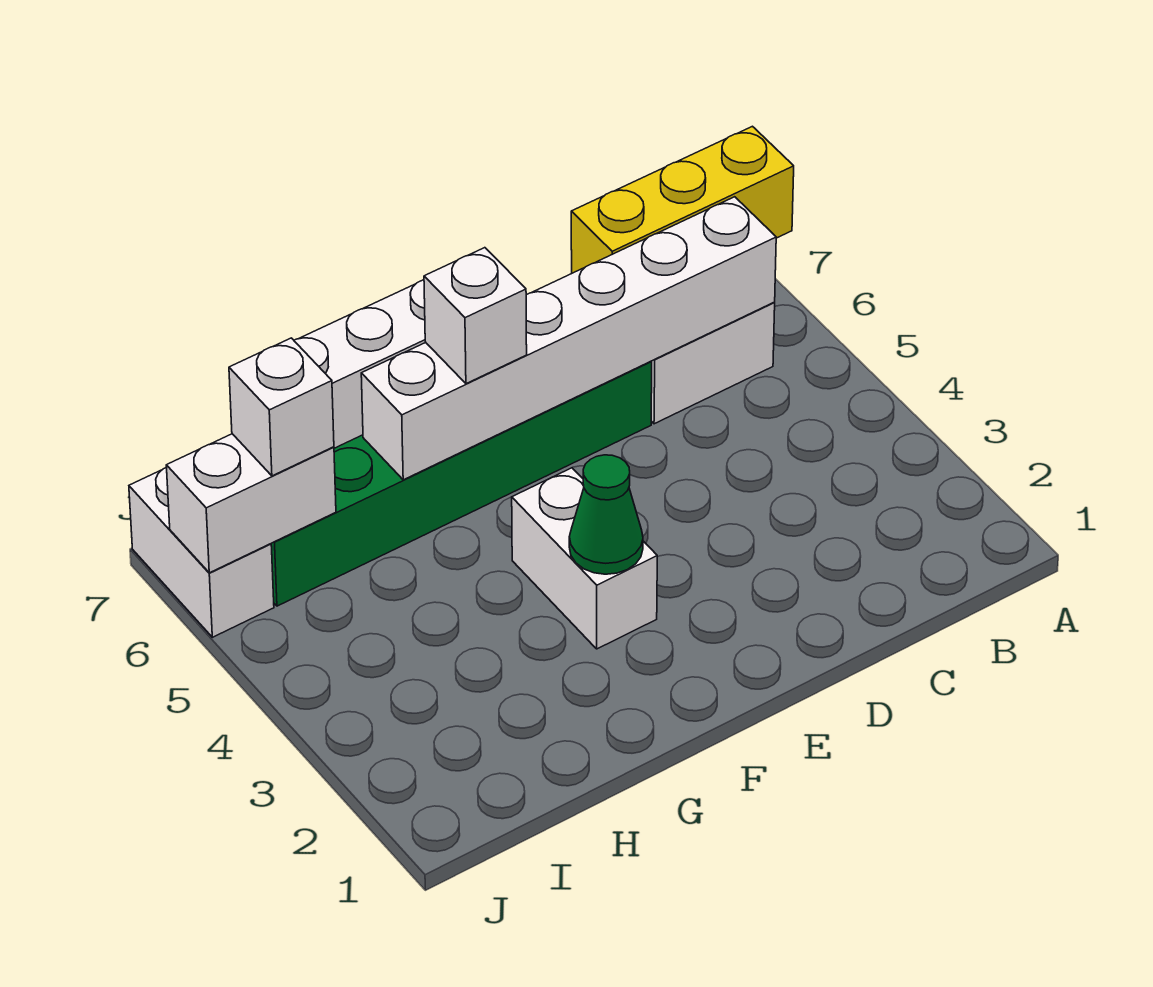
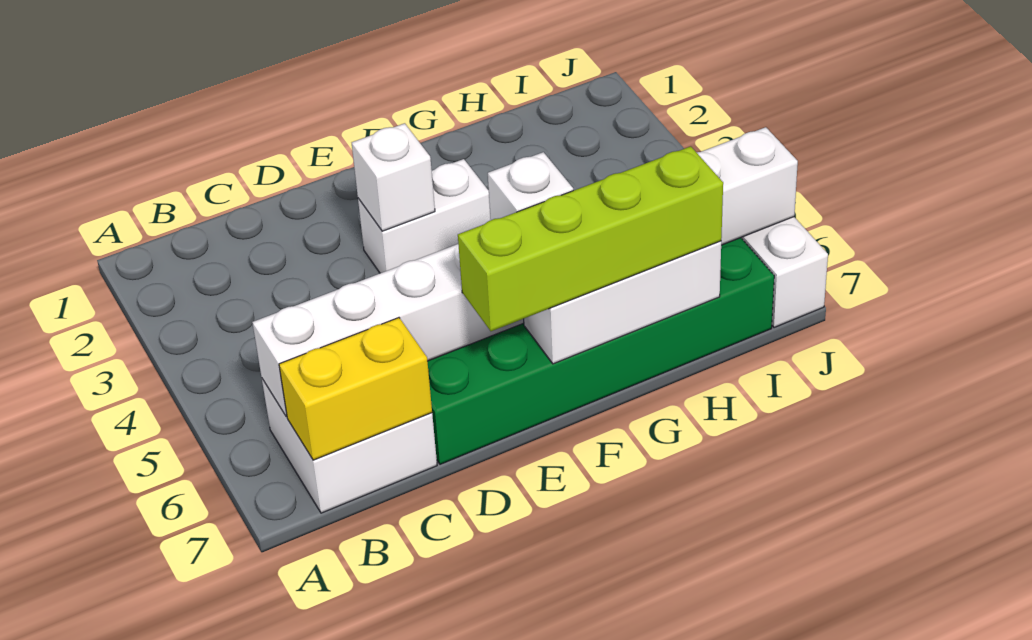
yellow brick A7:C7 level 2 -> yellow brick B7:C7 level 2
none -> lime brick E7:H7 level 3
white brick F3:F4 level 1 -> white brick E3:F3 level 1
green cone F3 level 2 -> none
white brick I6 level 3 -> white brick E3 level 2

